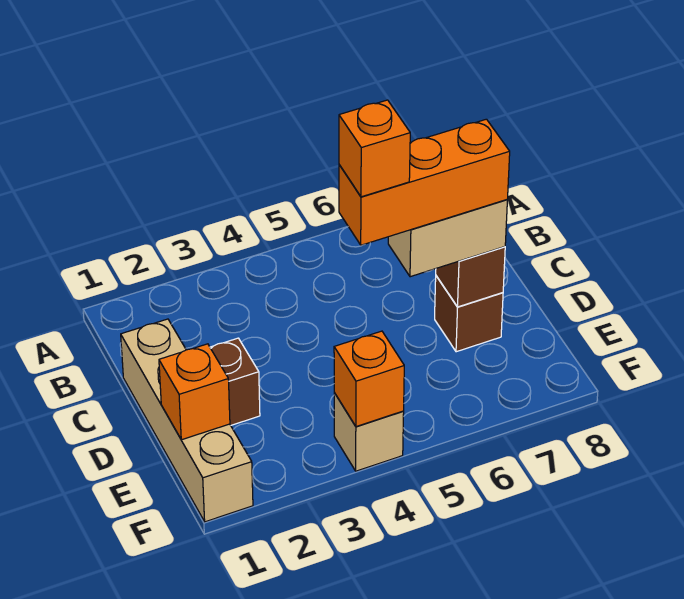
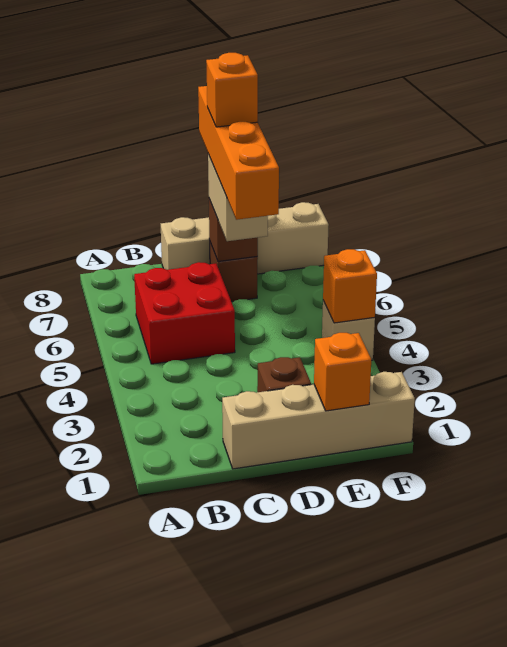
none -> red brick B5:C6 level 1
none -> tan brick C8:F8 level 1
orange brick D5:D7 level 4 -> orange brick D5:D8 level 4
orange brick D5 level 5 -> orange brick D7 level 5

